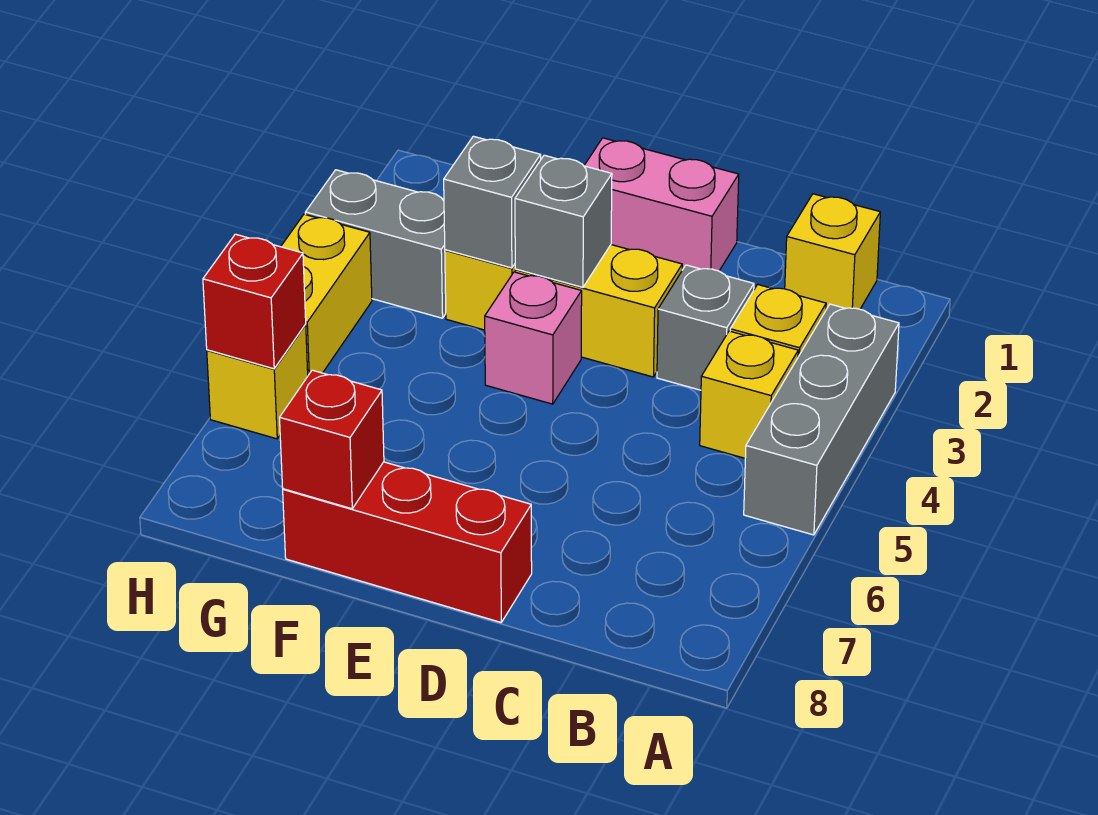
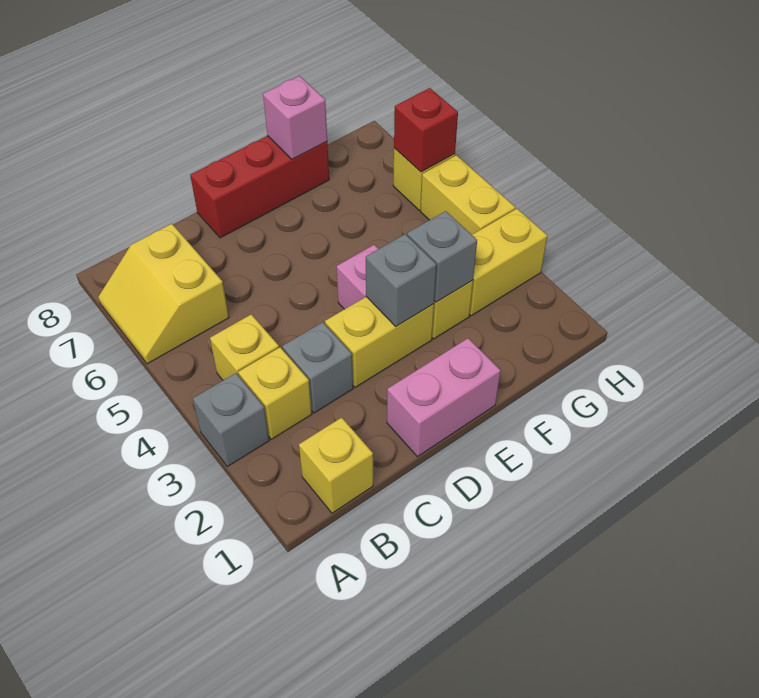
grey brick A3:A5 level 1 -> grey brick A3 level 1
none -> yellow slope A6:B7 level 1 top B
red brick F8 level 2 -> pink brick F8 level 2
grey brick G3:H3 level 1 -> yellow brick G3:H3 level 1

